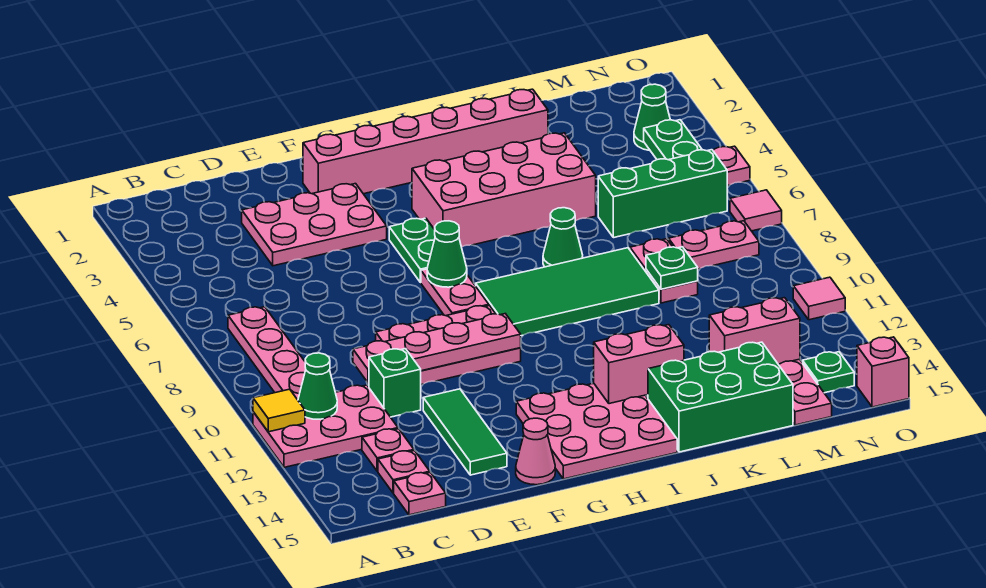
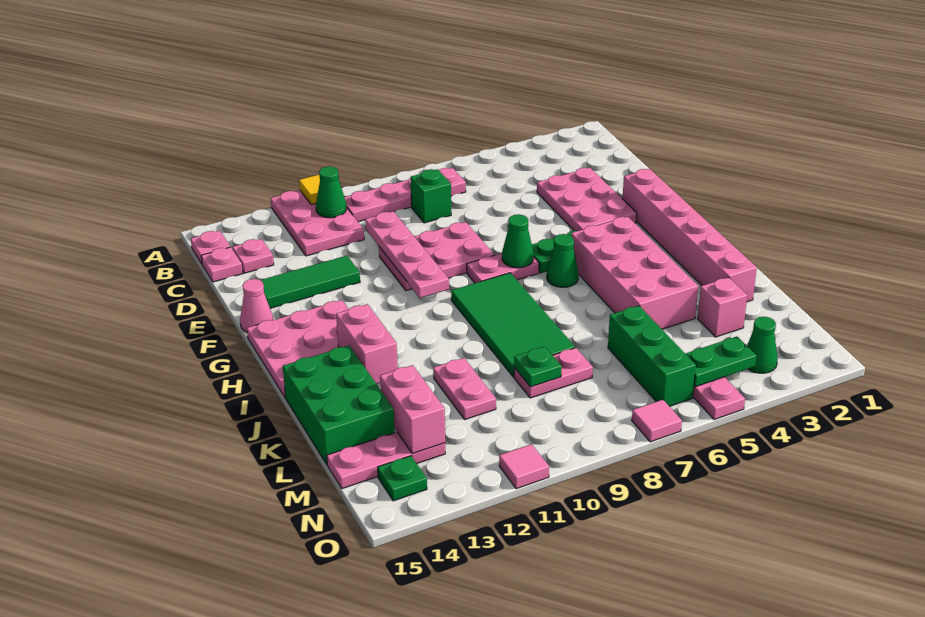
pink plate C13 level 1 -> pink plate B15 level 1
green brick D11 level 1 -> green brick C8 level 1
pink plate E9:G10 level 1 -> pink plate E8:F10 level 1
green cone J7 level 1 -> green cone H6 level 1
pink plate M8:N8 level 1 -> pink plate K11:L11 level 1
pink brick O15 level 1 -> pink brick L3 level 1

